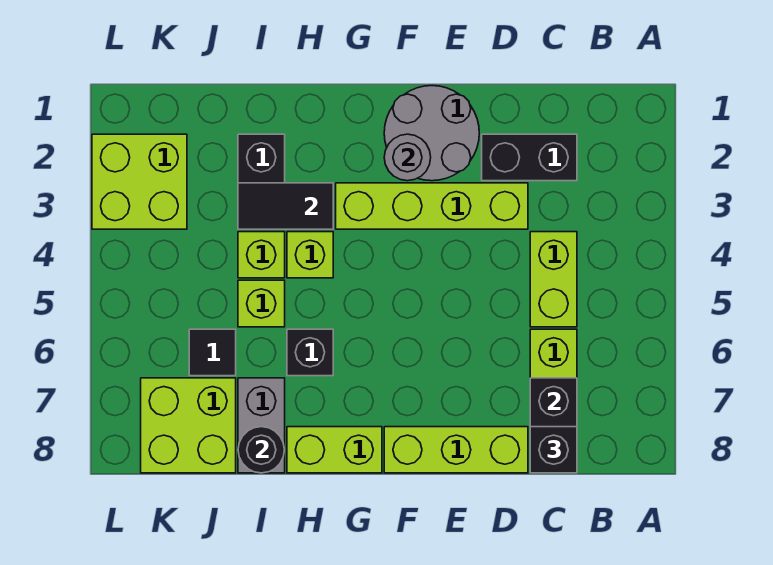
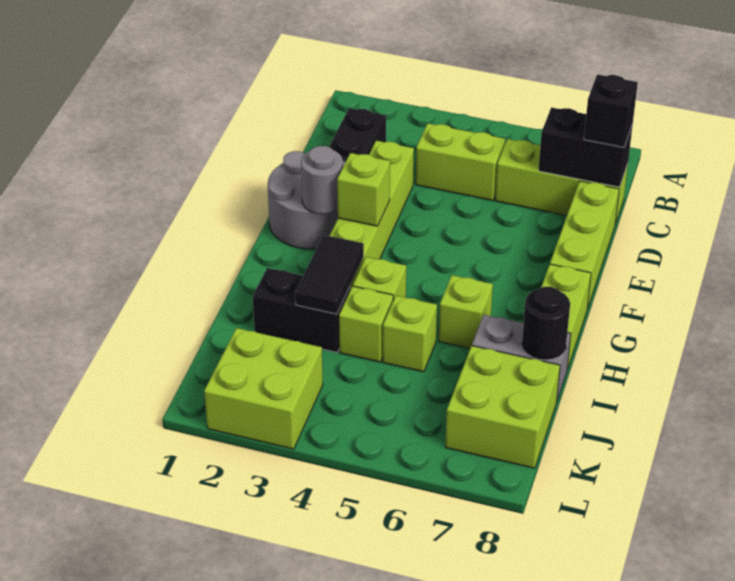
none -> lime brick F3 level 2
black brick H6 level 1 -> lime brick H6 level 1
black tile J6 level 1 -> none

